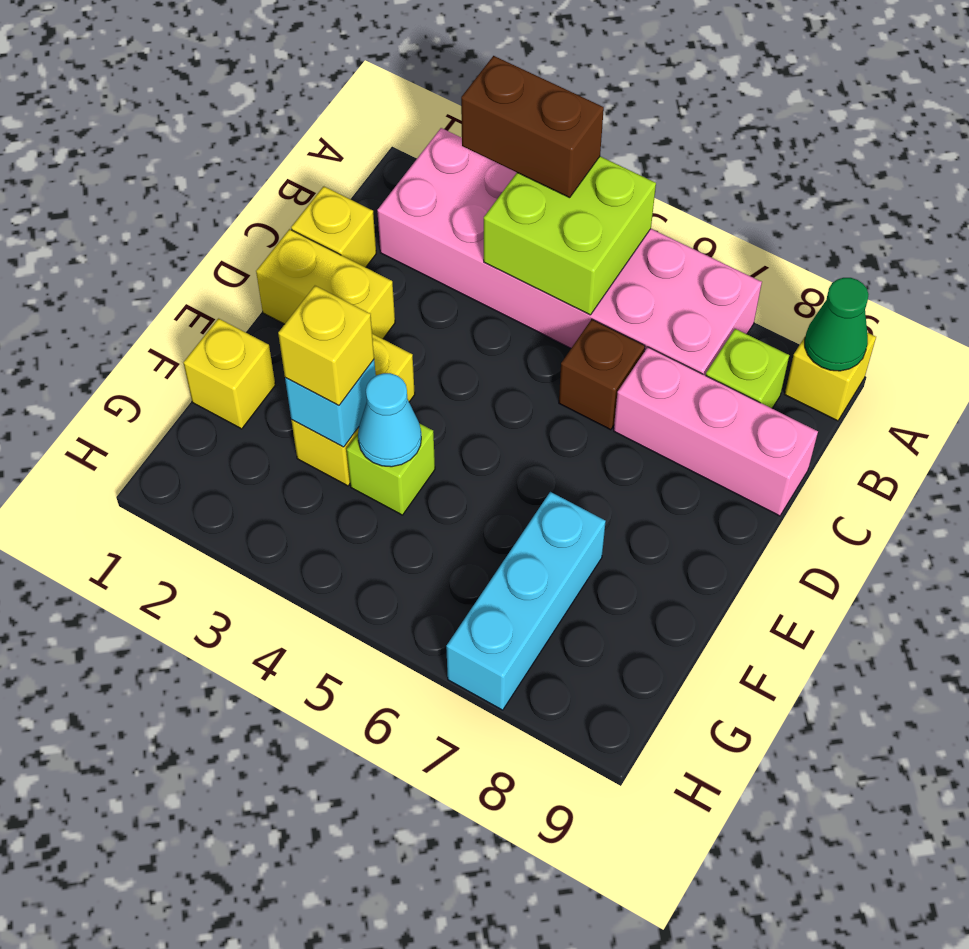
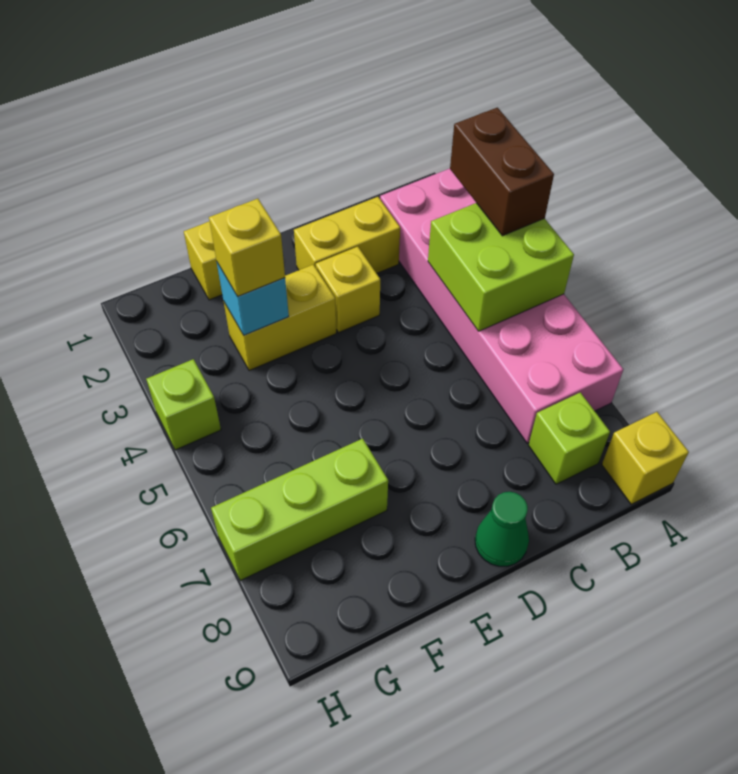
green cone A9 level 2 -> green cone D9 level 1
yellow brick C1 level 1 -> yellow brick D3 level 1
brown brick C6 level 1 -> none
pink brick C7:C9 level 1 -> none
yellow brick D1:D2 level 1 -> yellow brick C2:D2 level 1
lime brick F4 level 1 -> lime brick H4 level 1
cyan cone F4 level 2 -> none
cyan brick F7:H7 level 1 -> lime brick F7:H7 level 1

